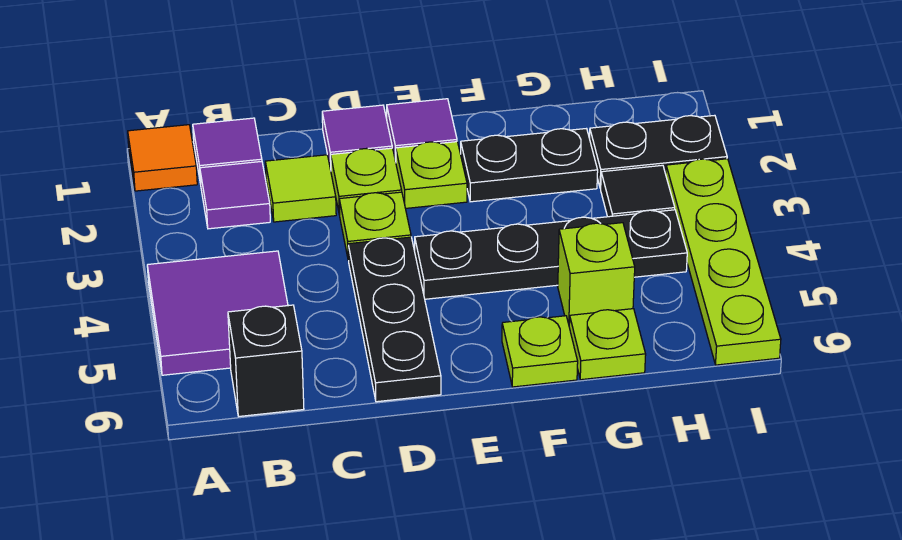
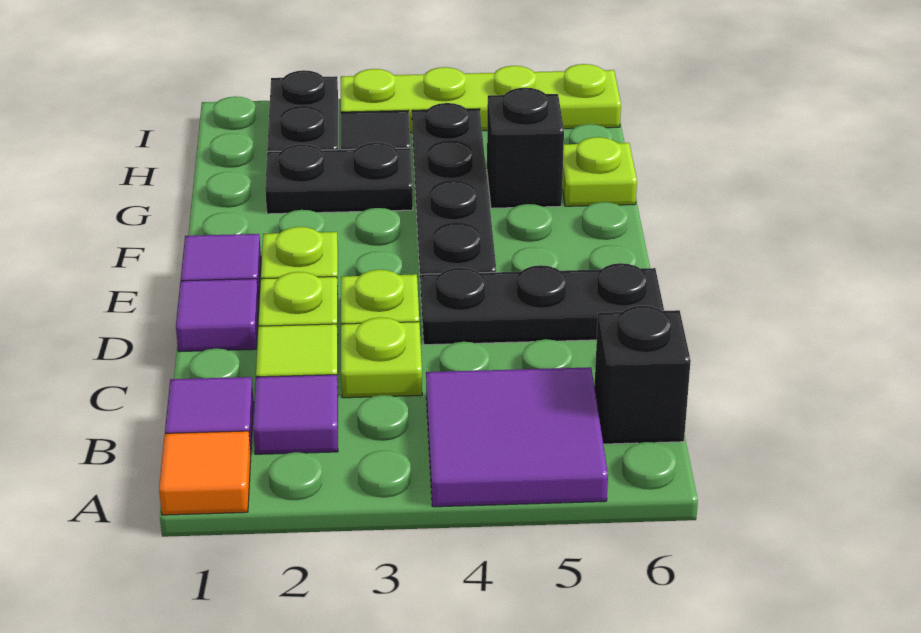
black plate F2:G2 level 1 -> black plate G2:G3 level 1
lime plate F6 level 1 -> lime plate C3 level 1
lime brick G5 level 1 -> black brick G5 level 1

